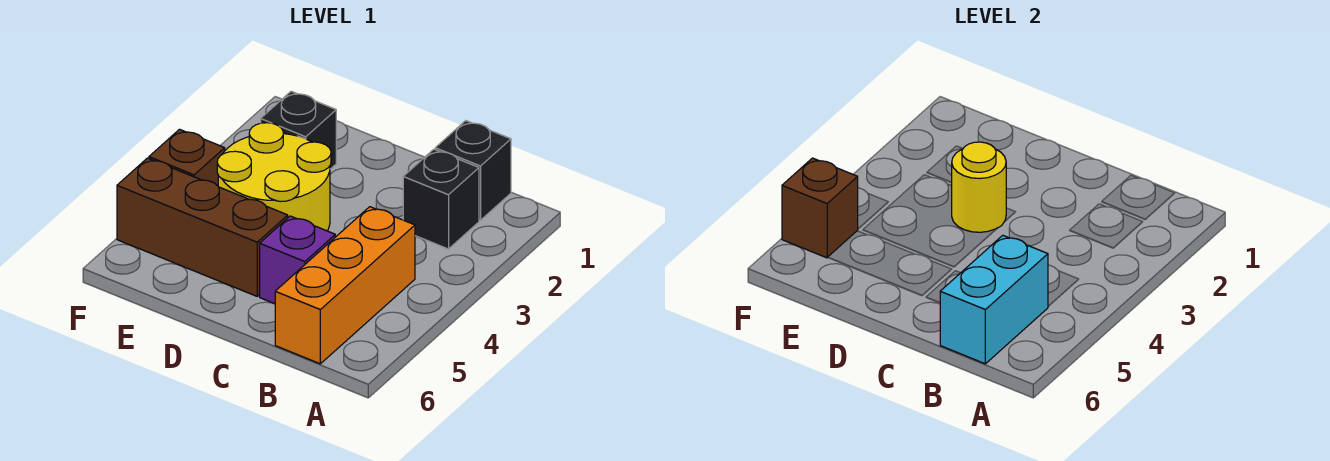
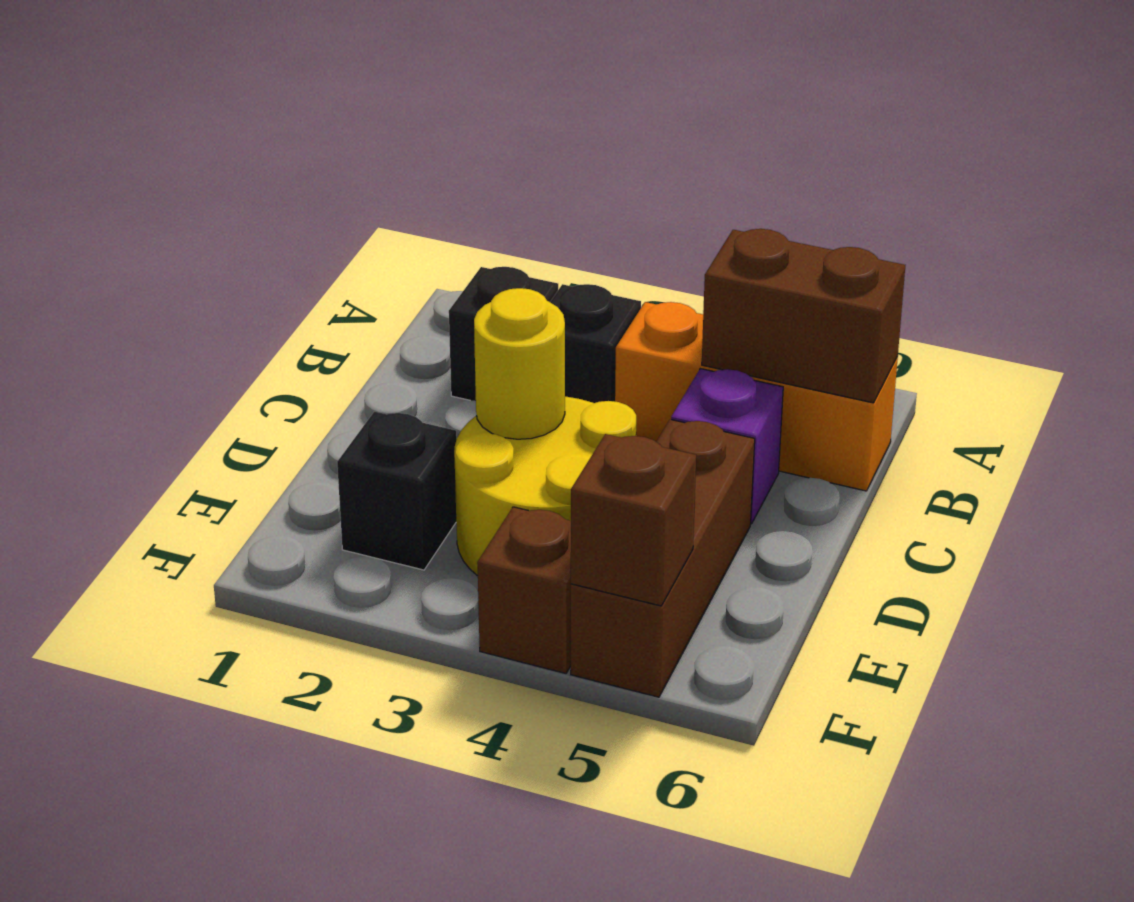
black brick B1 level 1 -> black brick B3 level 1
cyan brick B5:B6 level 2 -> brown brick B5:B6 level 2

